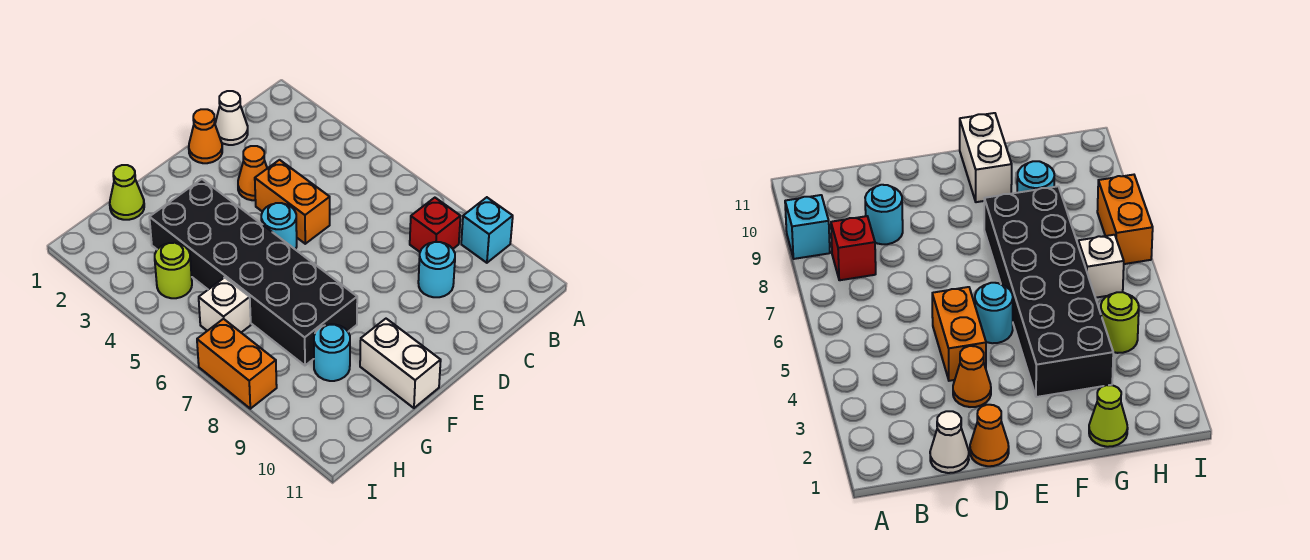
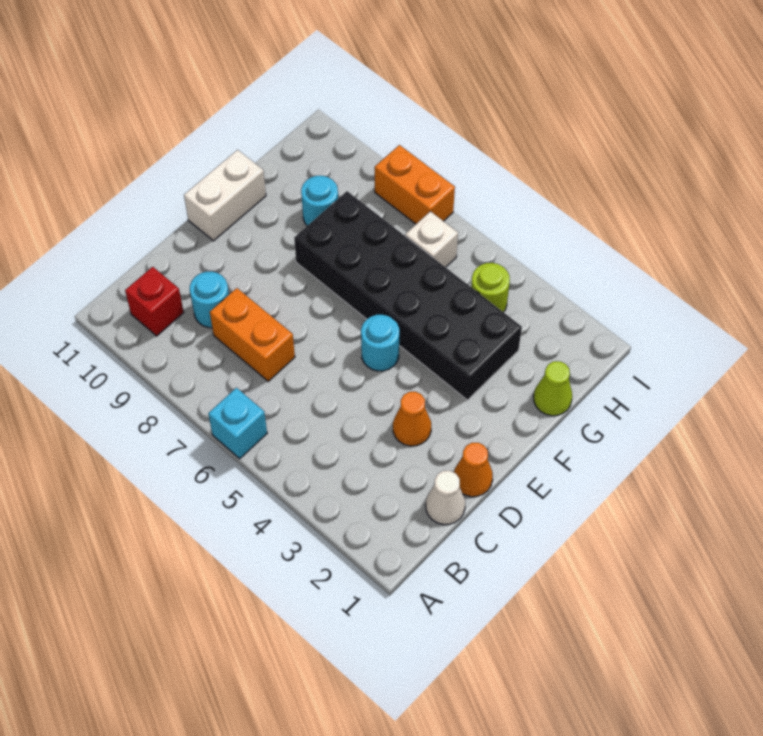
cyan brick A9 level 1 -> cyan brick A6 level 1
red brick B8 level 1 -> red brick B10 level 1
orange brick D4:D5 level 1 -> orange brick C7:C8 level 1
white brick F10:F11 level 1 -> white brick E11:F11 level 1

